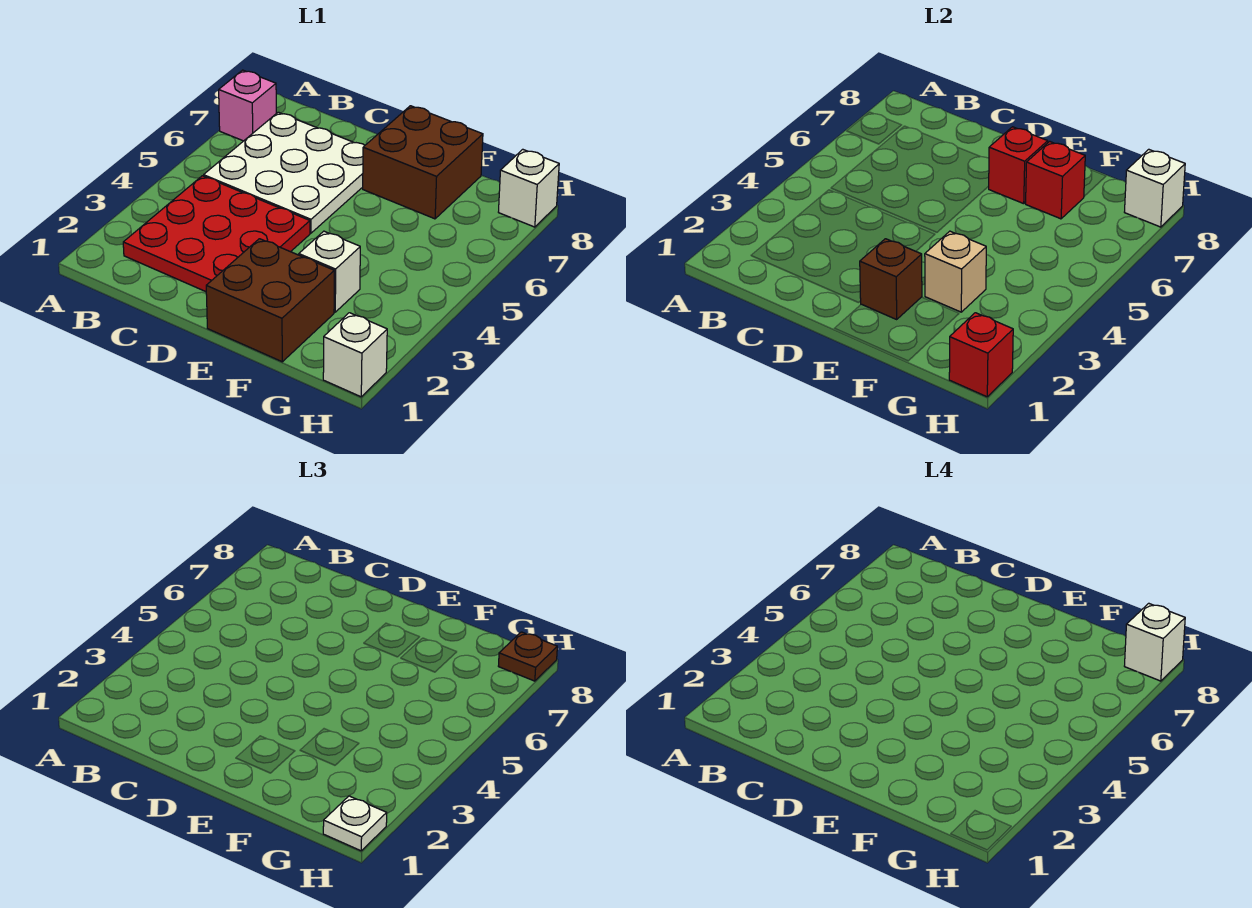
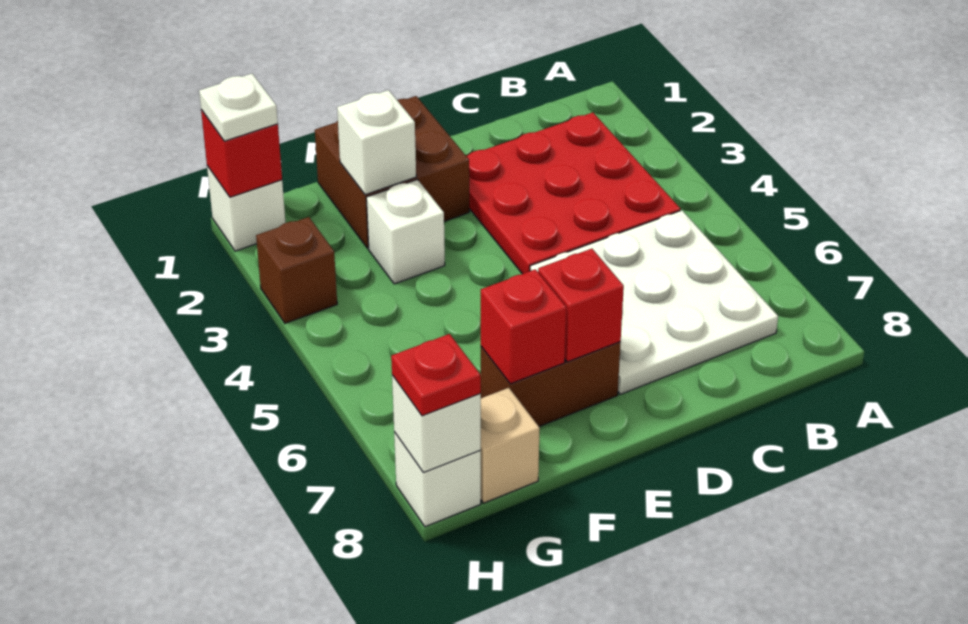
pink brick A7 level 1 -> none
brown brick E2 level 2 -> brown brick H3 level 1
brown brick E7:F8 level 1 -> brown brick E7:F7 level 1
tan brick F3 level 2 -> tan brick G8 level 1
brown plate H8 level 3 -> red plate H8 level 3
white brick H8 level 4 -> white brick F2 level 2

